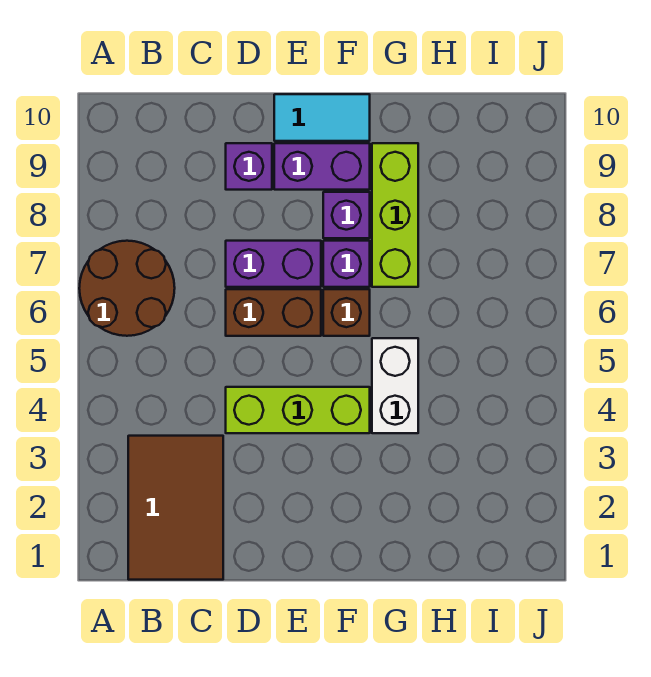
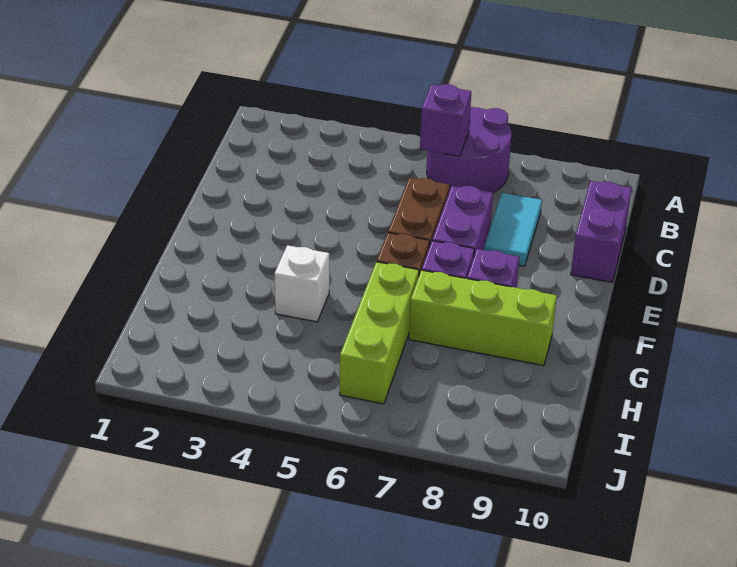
brown round brick A6:B7 level 1 -> purple round brick A6:B7 level 1
brown tile B1:C3 level 1 -> none
lime brick D4:F4 level 1 -> lime brick G6:I6 level 1
purple brick D9 level 1 -> purple brick B6 level 2
purple brick E9:F9 level 1 -> purple brick C10:D10 level 1
cyan tile E10:F10 level 1 -> cyan tile C8:D8 level 1
white brick G4:G5 level 1 -> white brick G4 level 1

